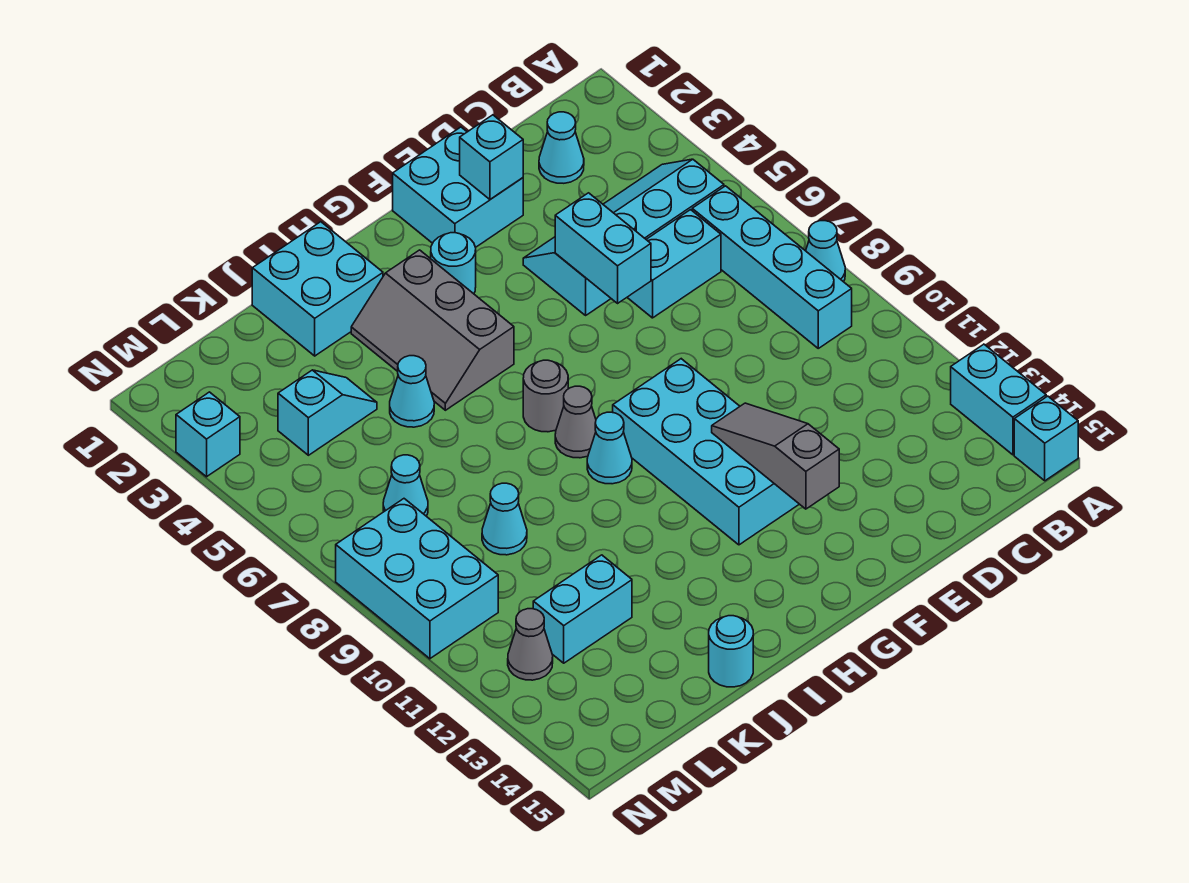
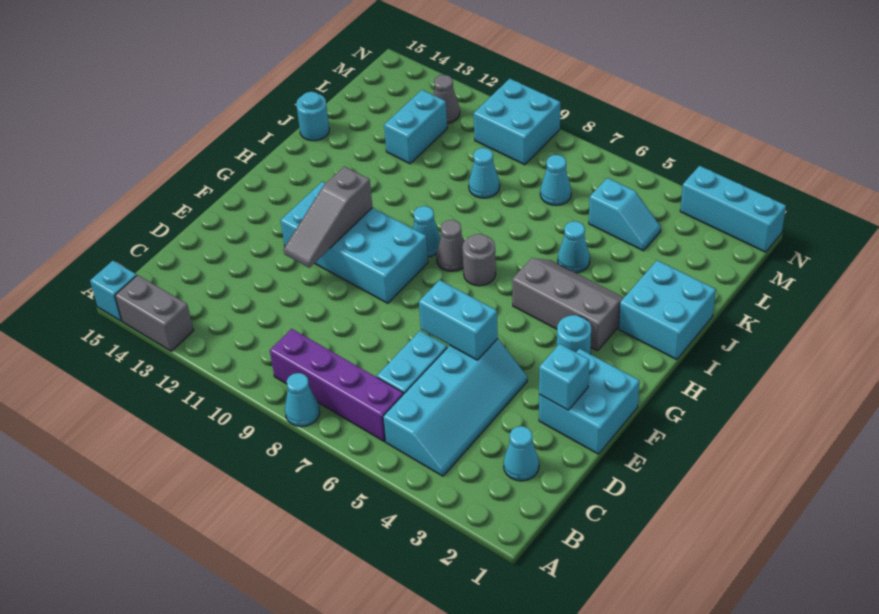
cyan brick A13:A14 level 1 -> grey brick A13:A14 level 1
cyan brick B6:B9 level 1 -> purple brick B6:B9 level 1
grey slope F11:F13 level 2 top 13 -> grey slope E11:G11 level 2 top G
cyan slope K4:L4 level 1 top L -> cyan slope L4:L5 level 1 top 5
cyan brick M8:N10 level 1 -> cyan brick M9:N10 level 1
cyan brick N3 level 1 -> cyan brick N1:N3 level 1

